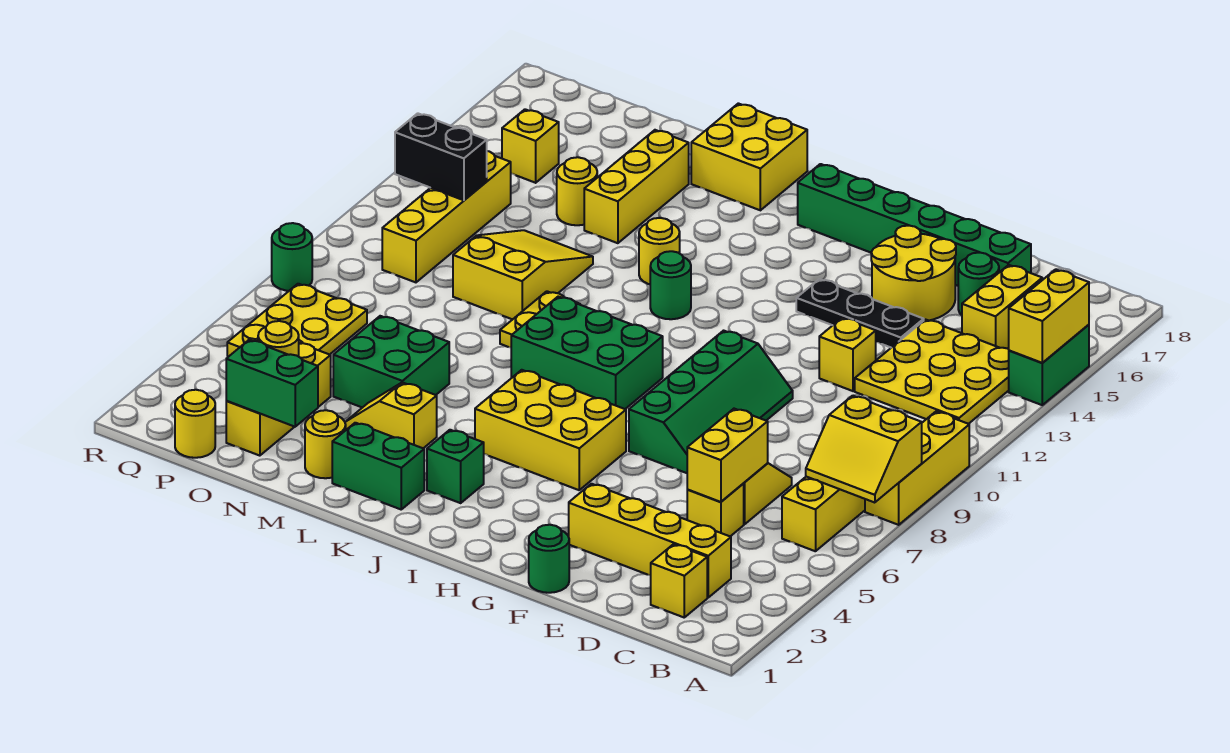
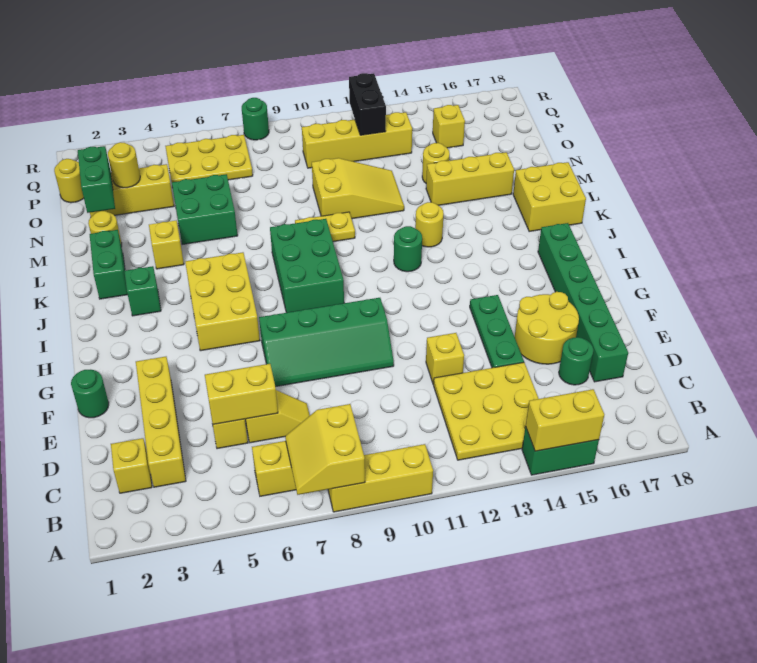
yellow brick C15:C16 level 1 -> none
black plate E14:G14 level 1 -> green plate E14:G14 level 1

